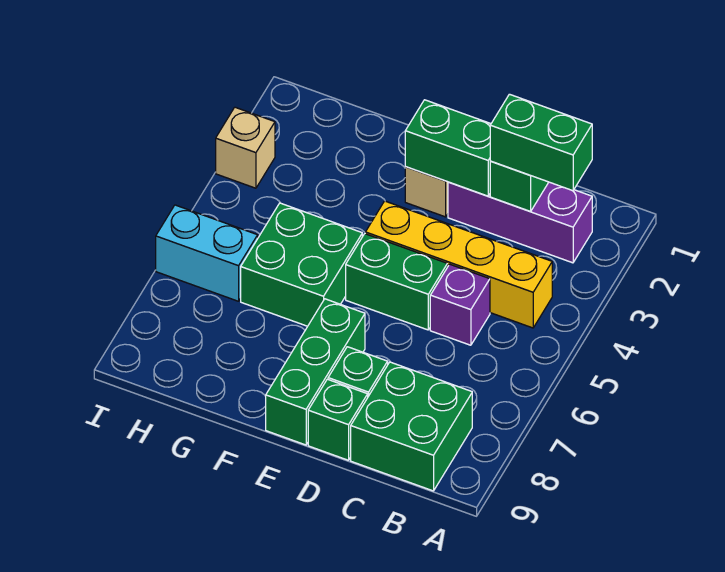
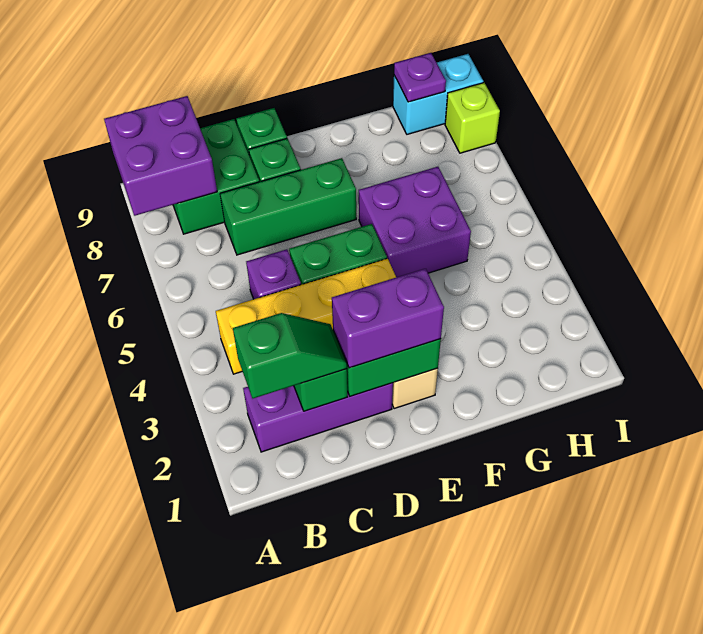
none -> purple brick A8:B9 level 2
green brick B2:C2 level 3 -> green slope B2:C2 level 3 top B
none -> purple brick D2:E2 level 3
green brick E7:E9 level 1 -> green brick C7:E7 level 1
green brick F5:G6 level 1 -> purple brick F5:G6 level 1
cyan brick H6:I6 level 1 -> cyan brick H9:I9 level 1
none -> purple plate H9 level 2
tan brick I3 level 1 -> none
none -> lime brick I8 level 1

